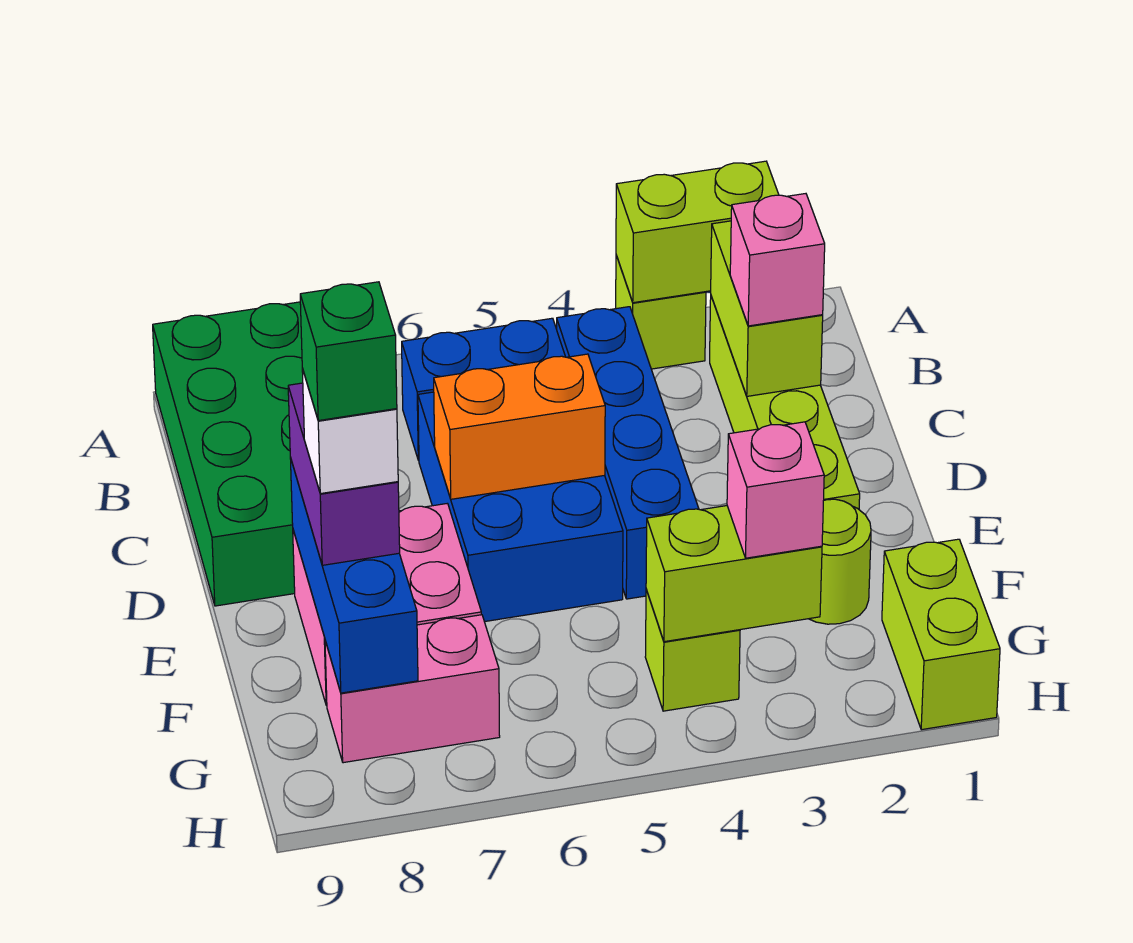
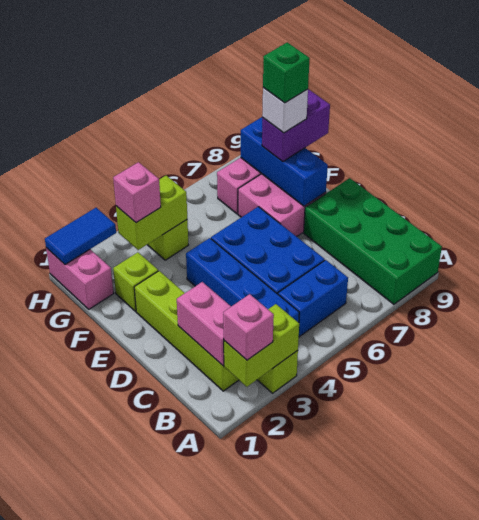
lime brick B2:C2 level 2 -> pink brick B2:C2 level 2
pink brick C2 level 3 -> pink brick A2 level 3
orange brick D5:D6 level 2 -> none
purple brick E8:F8 level 3 -> purple brick F8:F9 level 3
lime round brick F2 level 1 -> lime brick F2 level 1
lime brick G1:H1 level 1 -> pink brick G1:H1 level 1
none -> blue tile H1:H2 level 2

